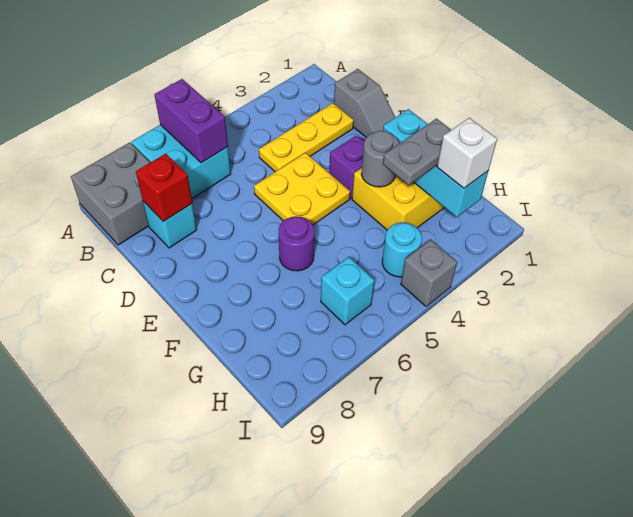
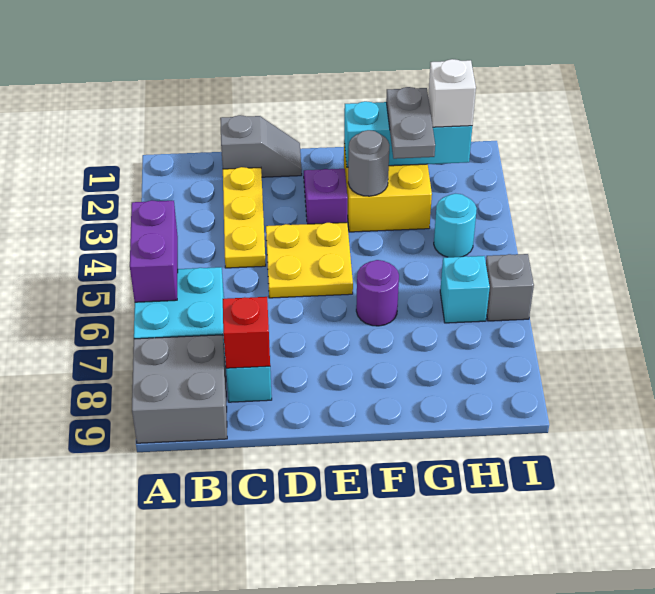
purple brick A6:B6 level 2 -> purple brick A5:A6 level 2
grey brick I4 level 1 -> grey brick I6 level 1

